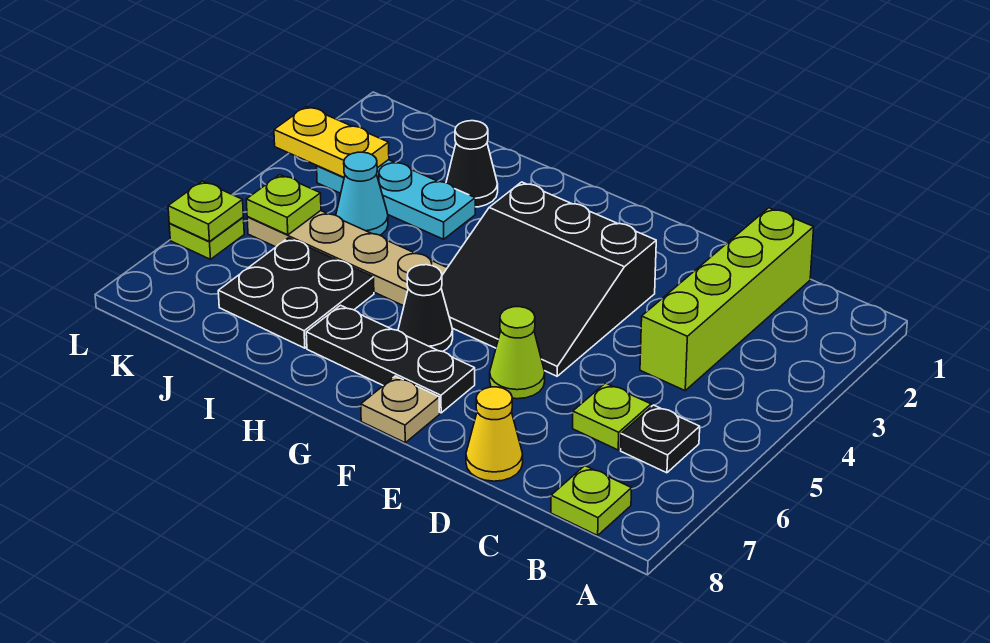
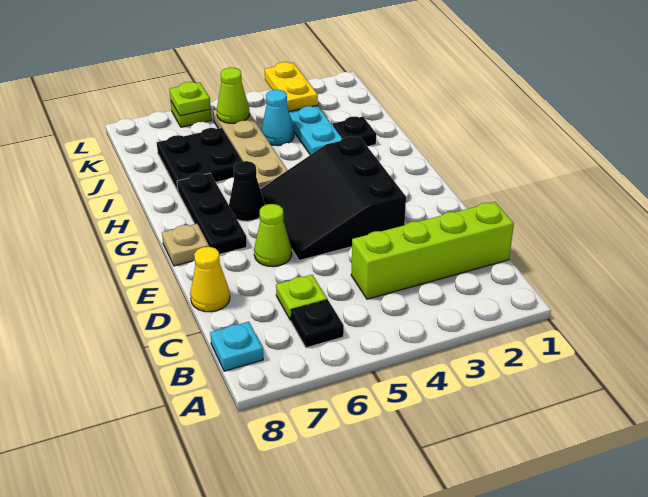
lime plate B8 level 1 -> cyan plate B8 level 1
black cone I2 level 1 -> black plate I2 level 1
lime plate K5 level 2 -> lime cone K5 level 2

